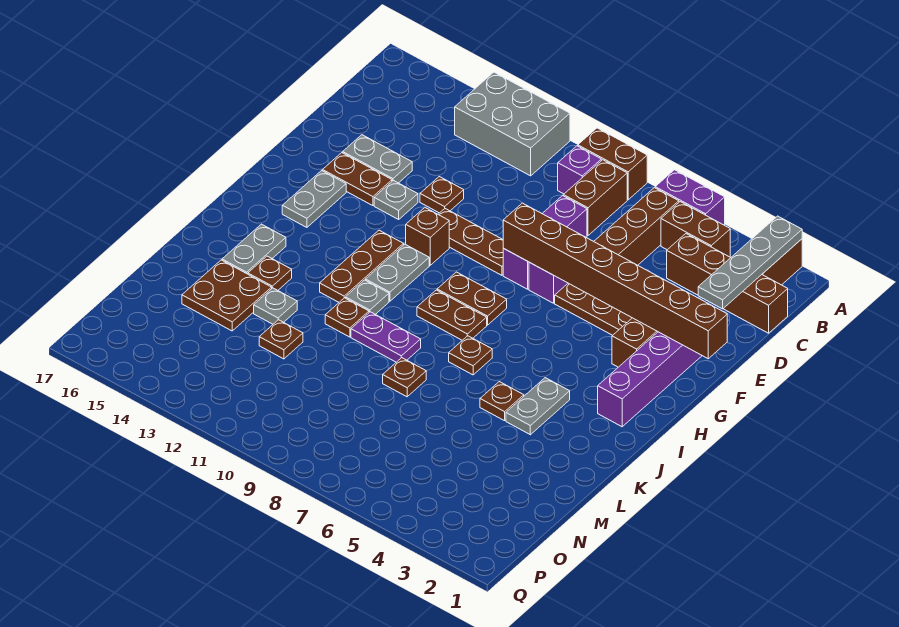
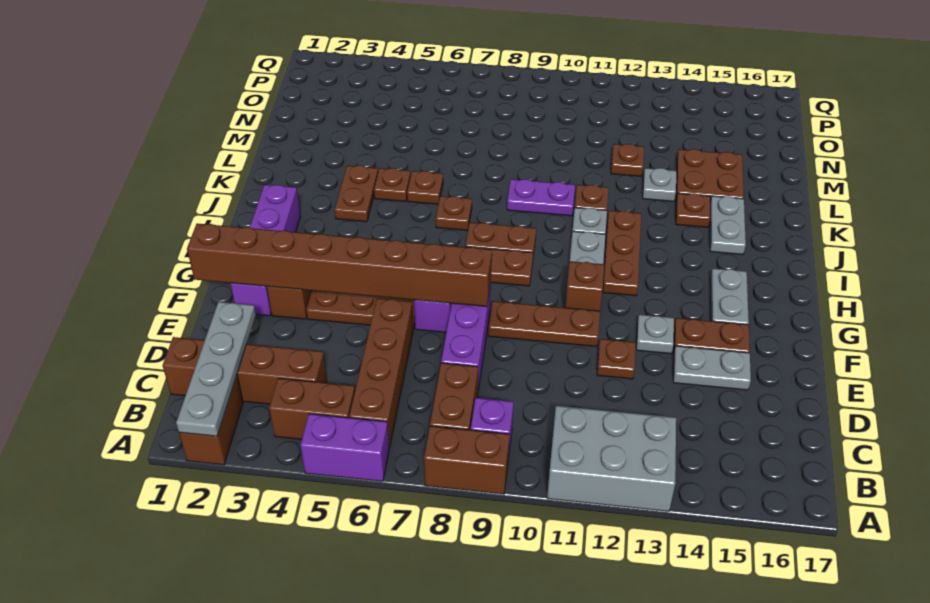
grey plate J4:K4 level 1 -> brown plate J4:K4 level 1
brown plate L8 level 1 -> brown plate K6 level 1

